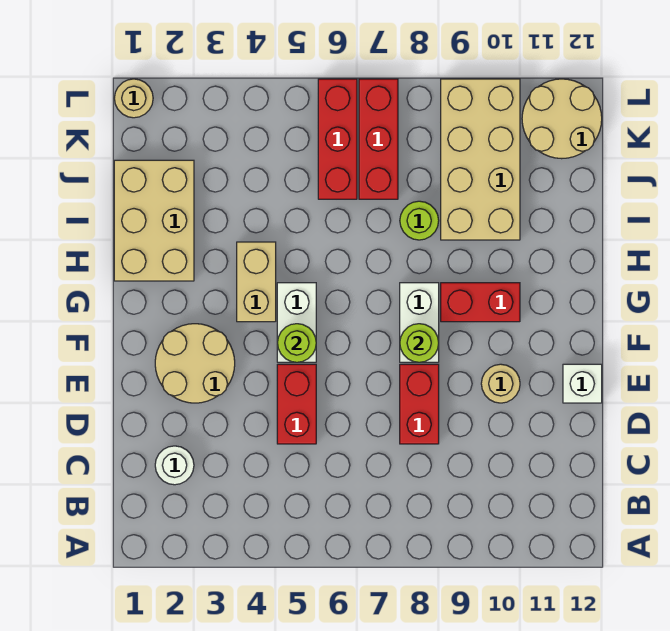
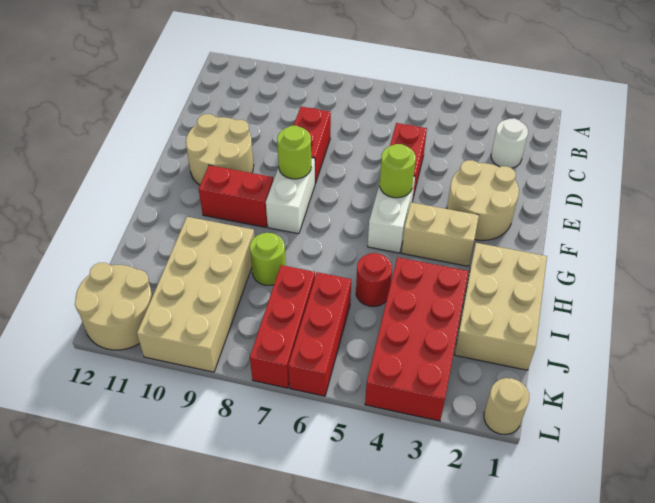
tan round brick E10 level 1 -> tan round brick E10:F11 level 1
white brick E12 level 1 -> none
tan brick G4:H4 level 1 -> tan brick G3:G4 level 1
none -> red brick I3:L4 level 1
none -> red round brick I5 level 1

